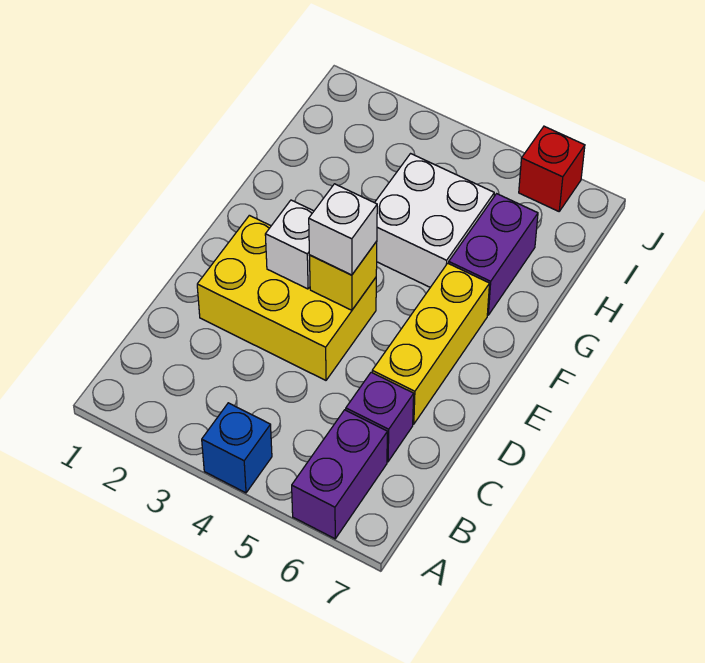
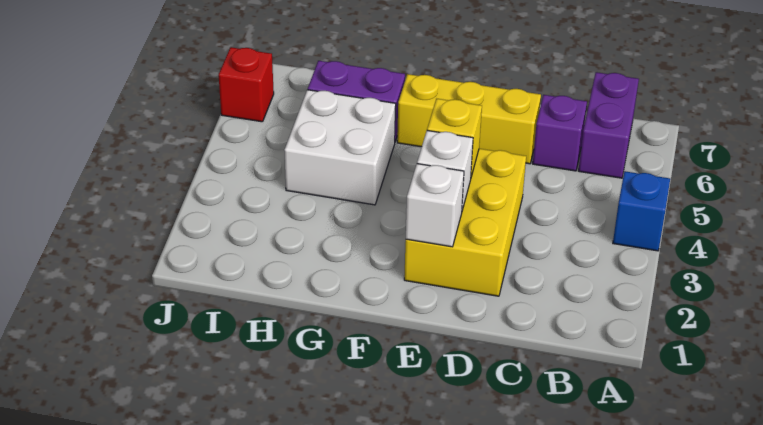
purple brick A6:B6 level 1 -> purple brick B6:B7 level 1
white brick E4 level 3 -> white brick E2 level 2

